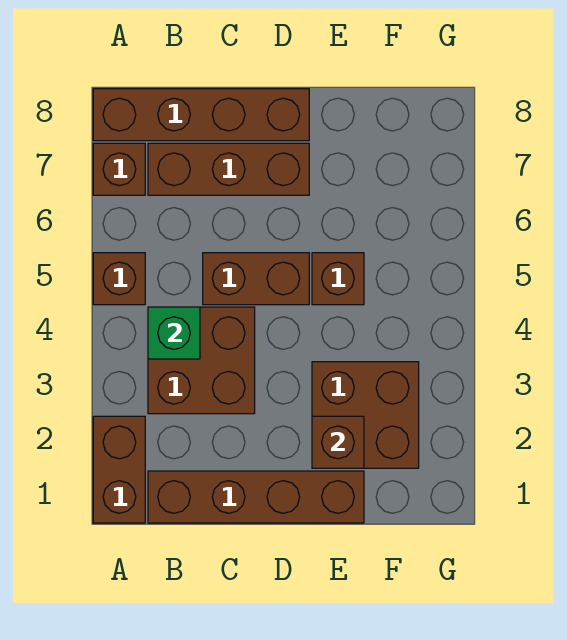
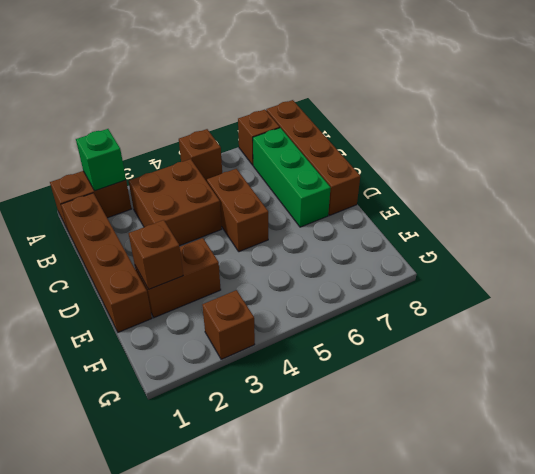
green brick B4 level 2 -> green brick A2 level 2
brown brick B7:D7 level 1 -> green brick B7:D7 level 1
brown brick E2:F3 level 1 -> brown brick E2:E3 level 1
brown brick E5 level 1 -> brown brick G3 level 1

